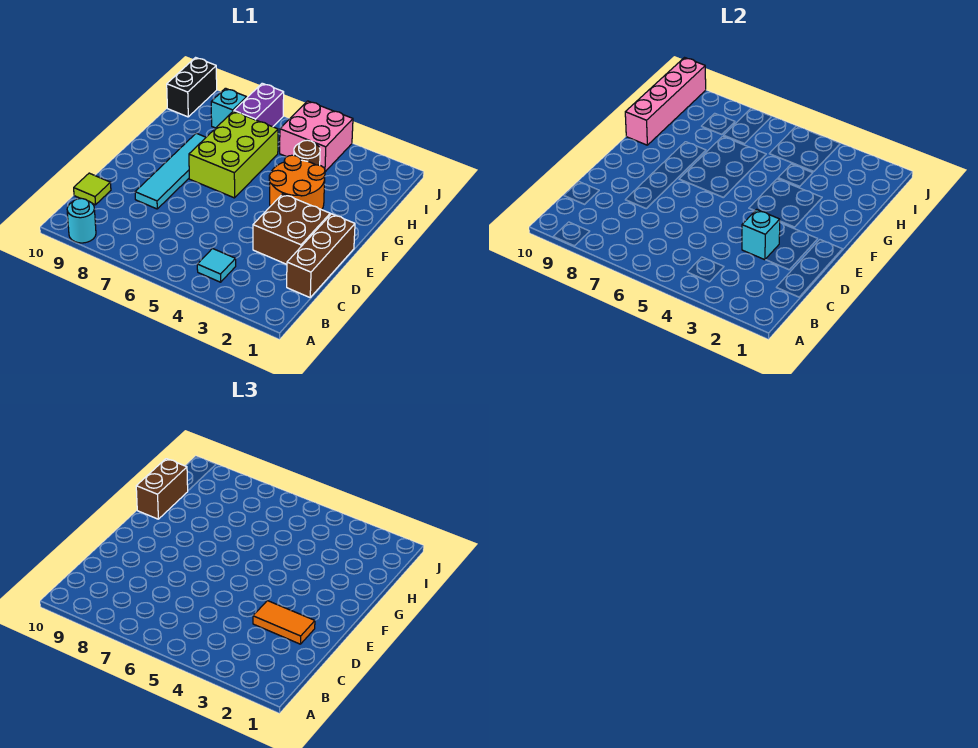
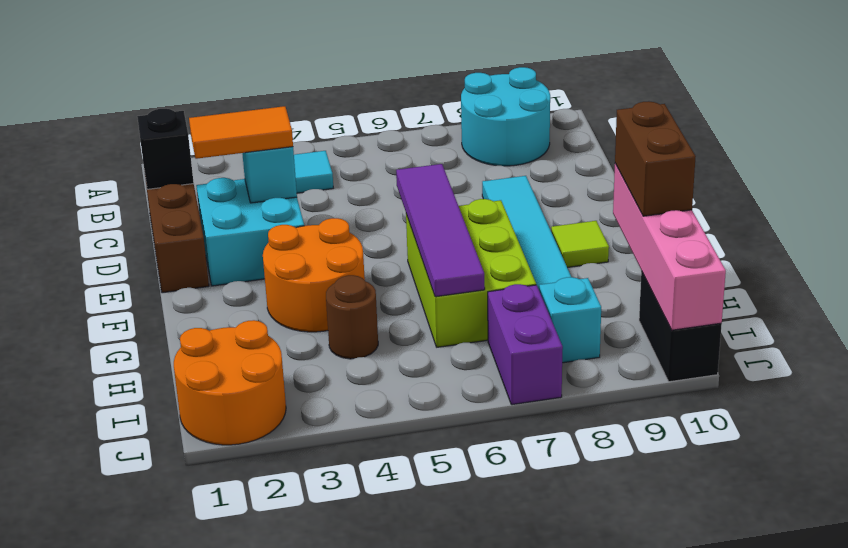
cyan round brick A9 level 1 -> cyan round brick A8:B9 level 1
none -> black brick C1 level 2
lime tile C10 level 1 -> lime tile F9 level 1
brown brick D2:E3 level 1 -> cyan brick D2:E3 level 1
none -> purple tile E6:H6 level 2
none -> orange round brick I1:J2 level 1
pink brick I4:J5 level 1 -> none

